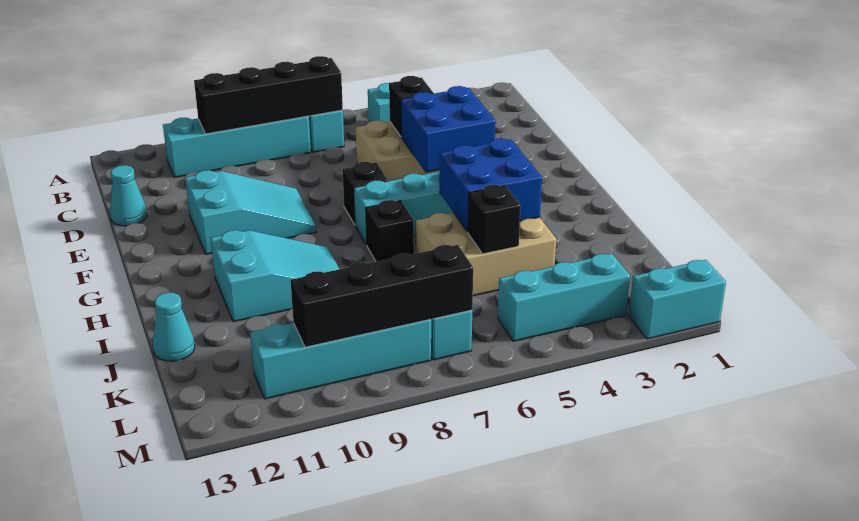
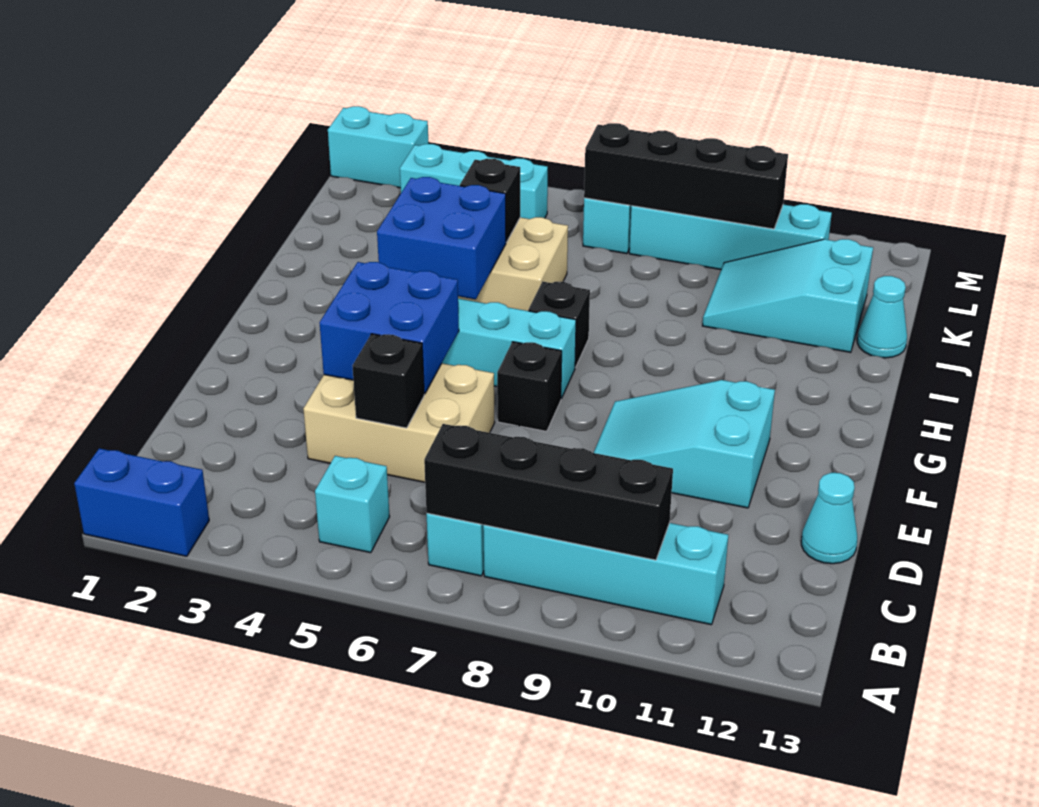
none -> blue brick A1:A2 level 1
cyan slope H9:I11 level 1 top 11 -> cyan slope J10:K12 level 1 top 12

